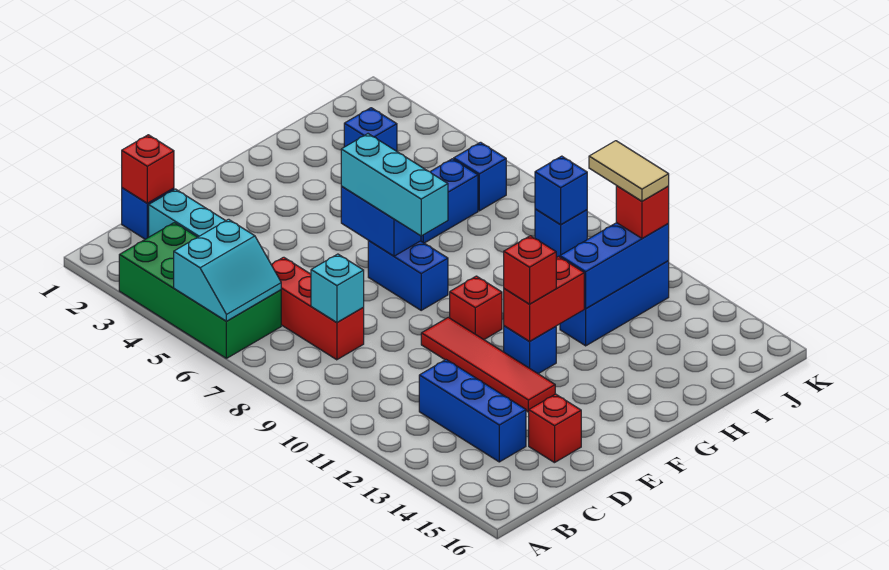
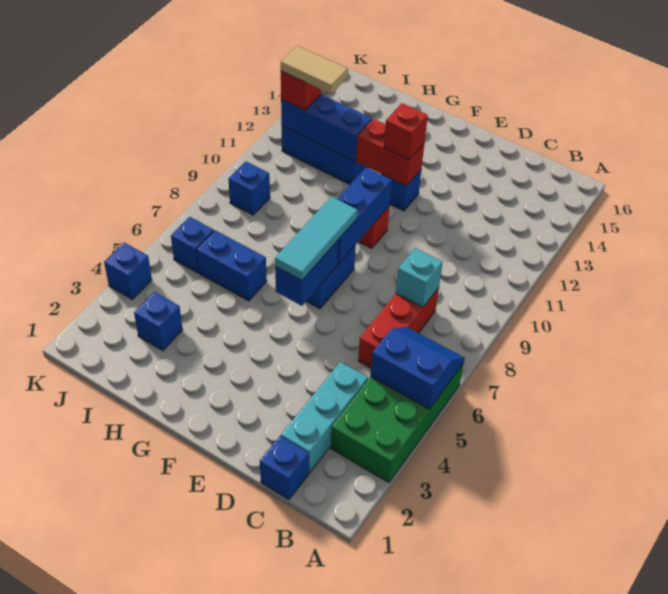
cyan slope A5:B6 level 2 top 5 -> blue slope A5:B6 level 2 top 5
red brick C1 level 2 -> none
blue brick C12:C14 level 1 -> blue brick F8:F10 level 2
red brick D15 level 1 -> none
red tile E10:E13 level 1 -> none
cyan brick F6:F8 level 3 -> cyan tile F6:F8 level 3
blue brick J9 level 2 -> blue brick K4 level 1
tan tile J11:J12 level 4 -> tan tile I12:J12 level 4

